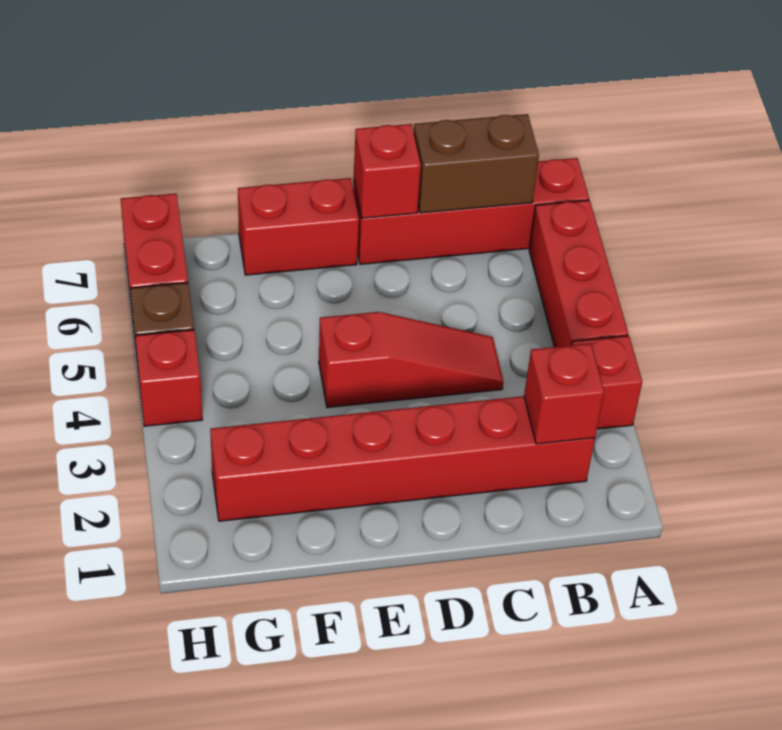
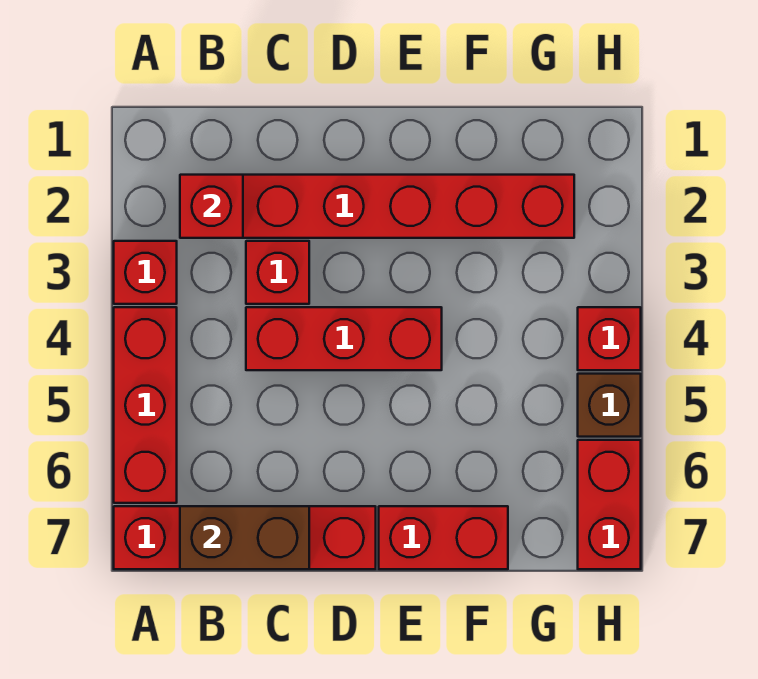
red slope C4:E4 level 1 top E -> red brick C4:E4 level 1
red brick D7 level 2 -> red brick C3 level 1

